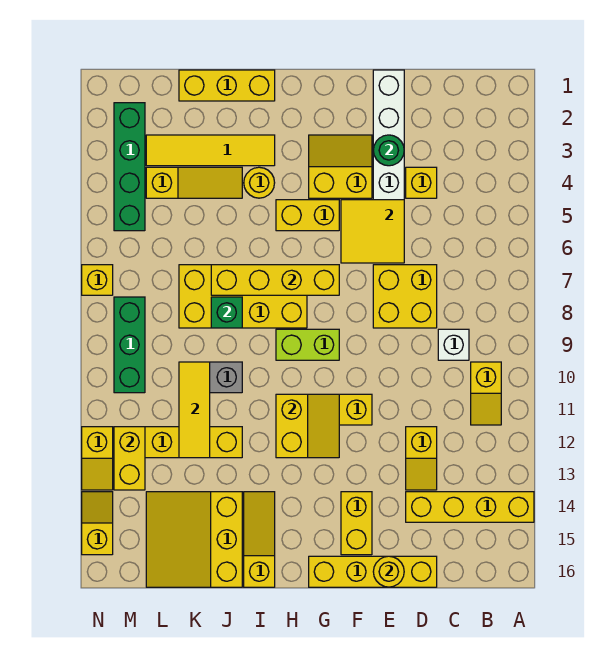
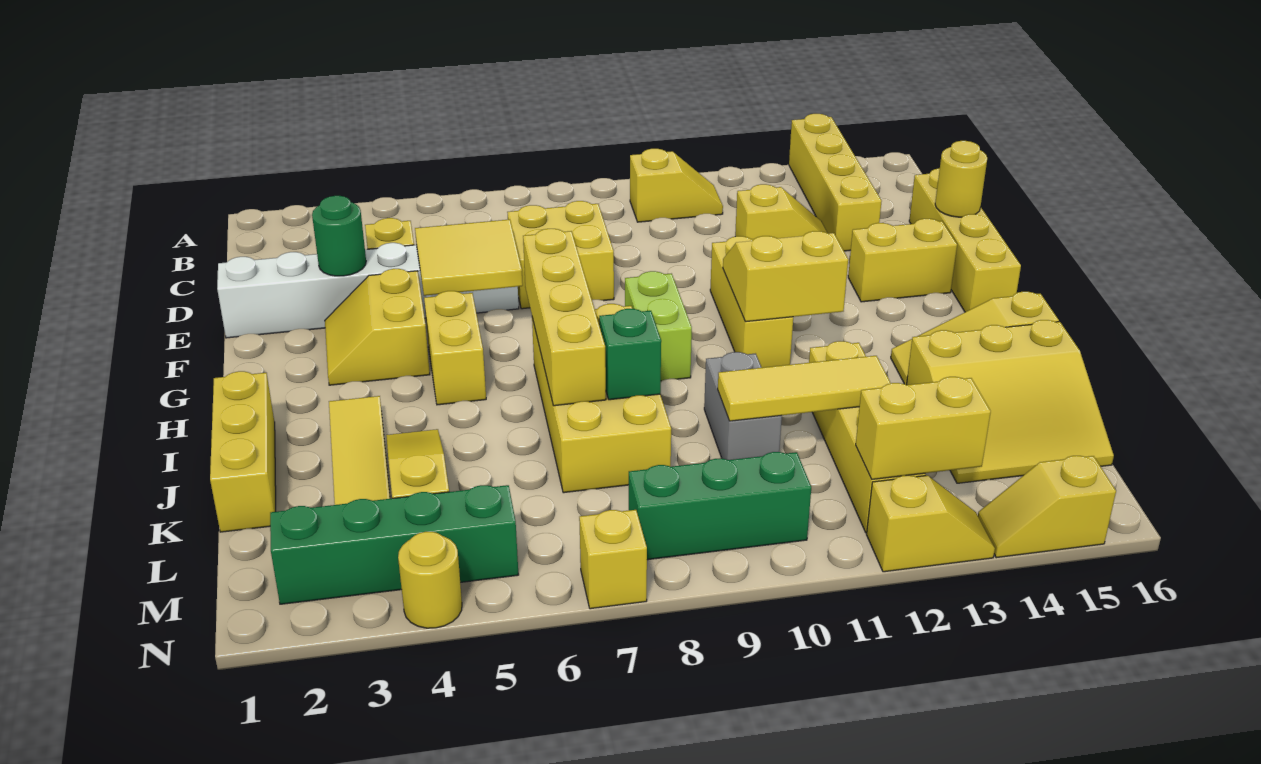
white brick C9 level 1 -> none
yellow round brick I4 level 1 -> yellow round brick N4 level 1

